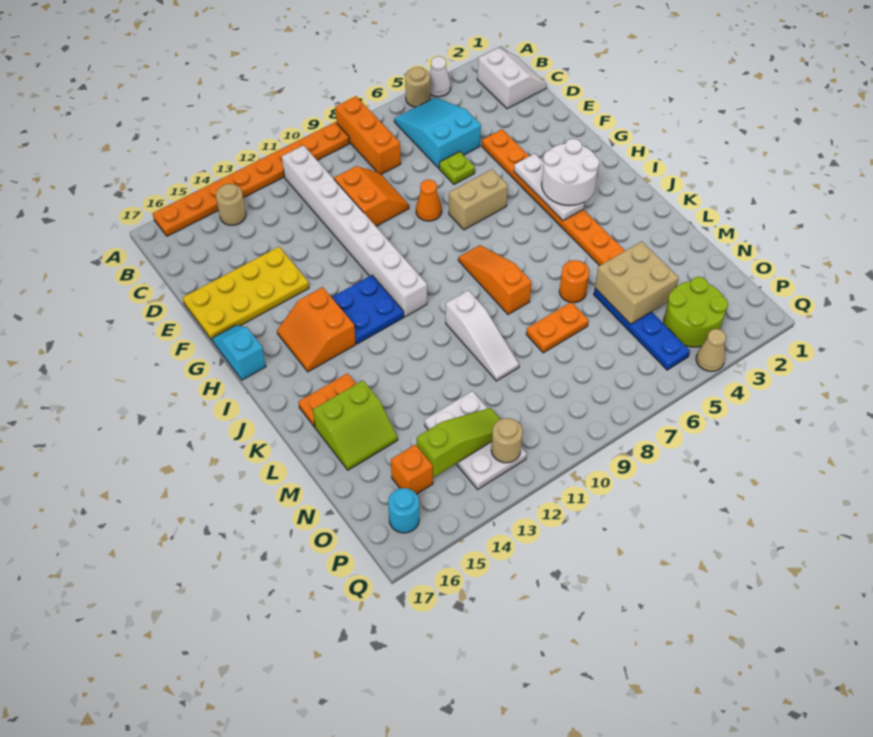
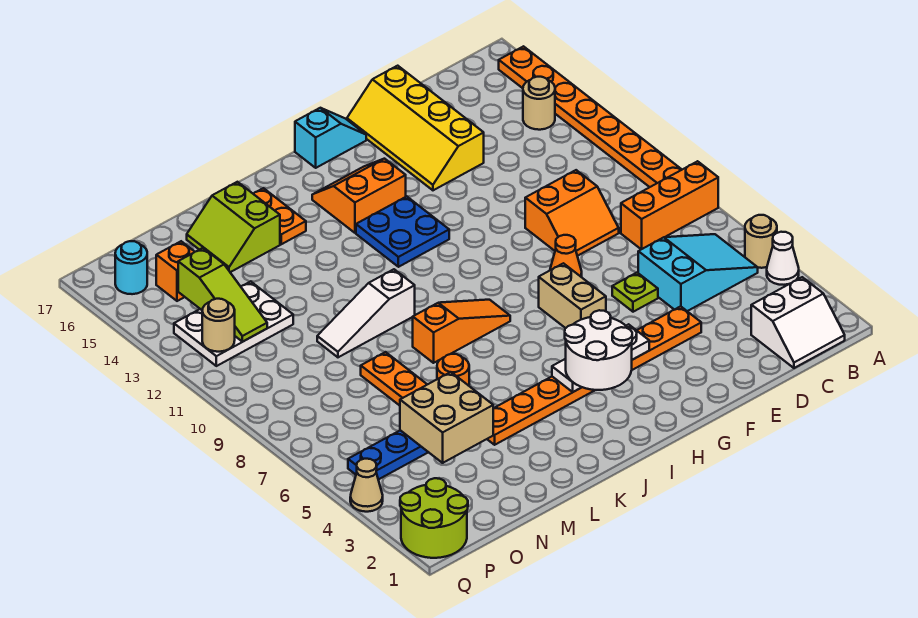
white brick B11:I11 level 1 -> none
yellow plate E14:F17 level 1 -> yellow slope E14:F17 level 1 top E
lime round brick O3:P4 level 1 -> lime round brick P1:Q2 level 1

